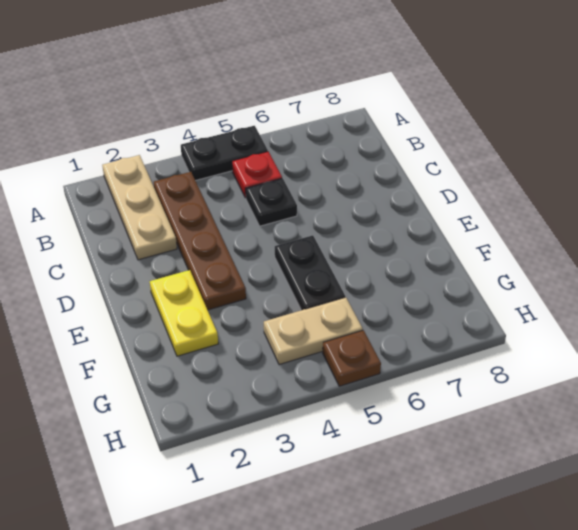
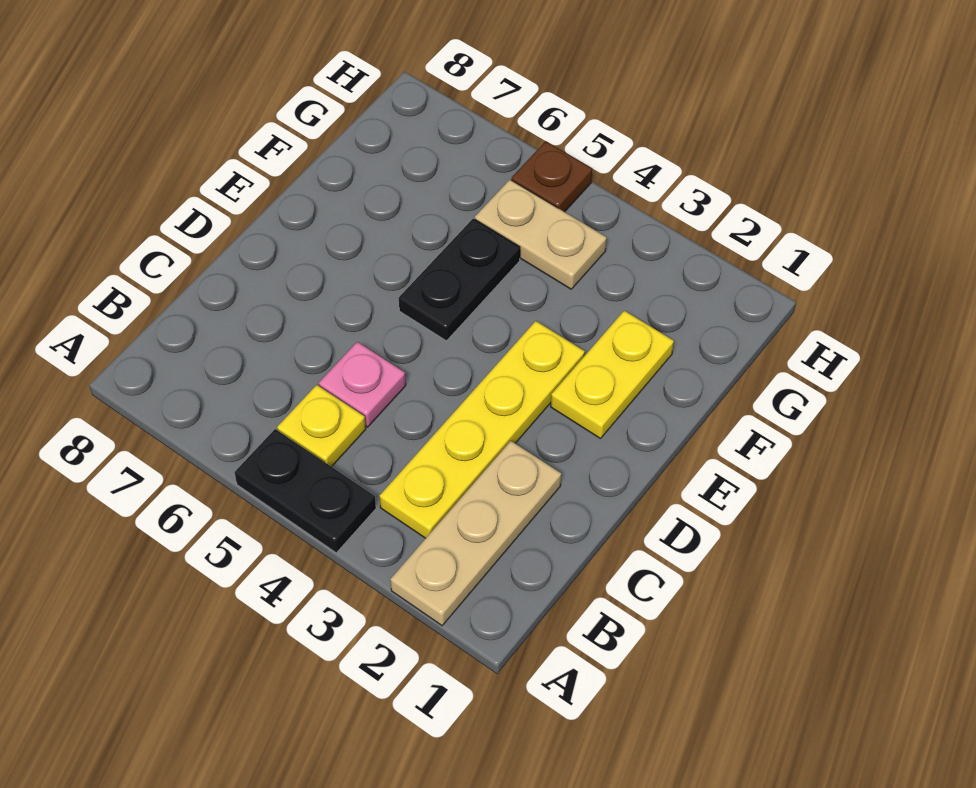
brown plate B3:E3 level 1 -> yellow plate B3:E3 level 1
red plate B5 level 1 -> yellow plate B5 level 1
black plate C5 level 1 -> pink plate C5 level 1

